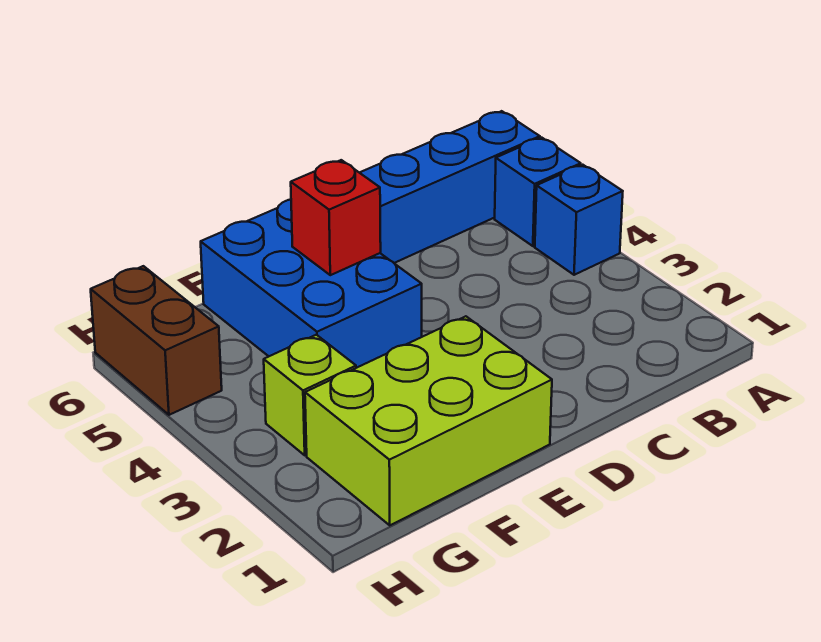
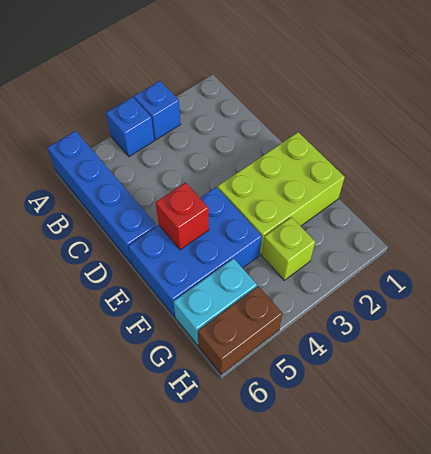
blue brick A5 level 1 -> blue brick A3 level 1
lime brick E1:G2 level 1 -> lime brick E1:F3 level 1
none -> cyan brick G5:G6 level 1

